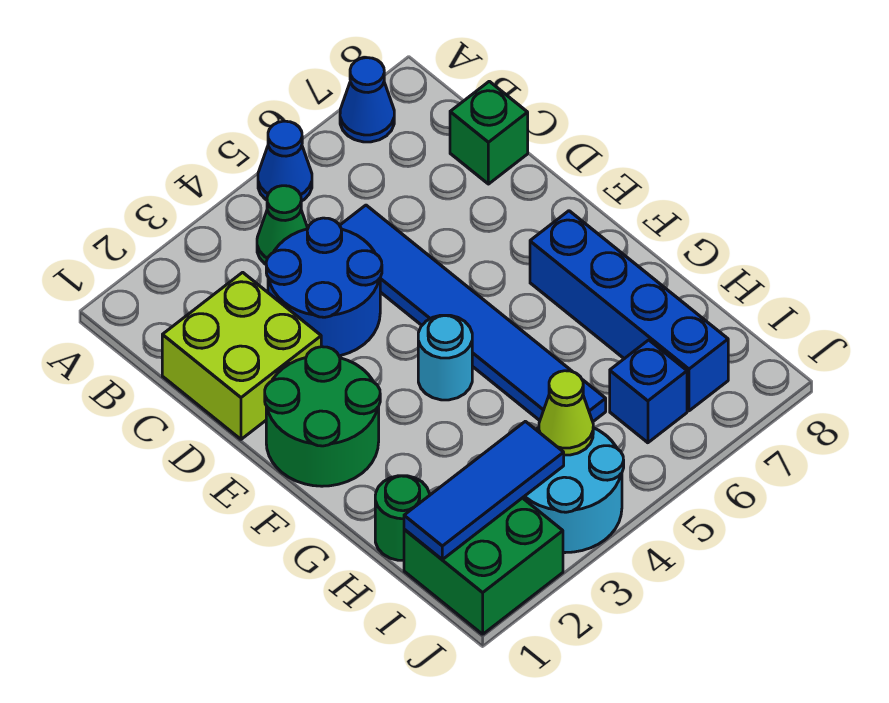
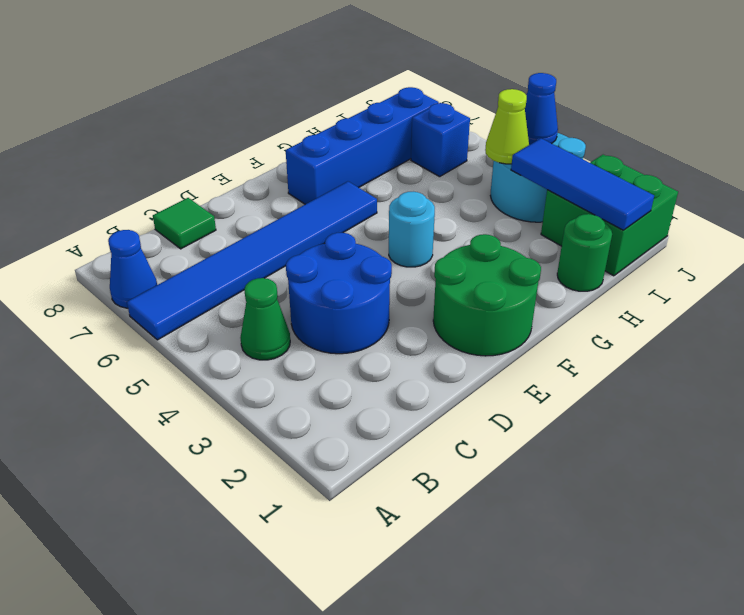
blue cone A5 level 1 -> blue cone J4 level 2
lime brick C1:D2 level 1 -> none
blue tile C5:H5 level 1 -> blue tile A6:F6 level 1
green brick C8 level 1 -> green tile C8 level 1

